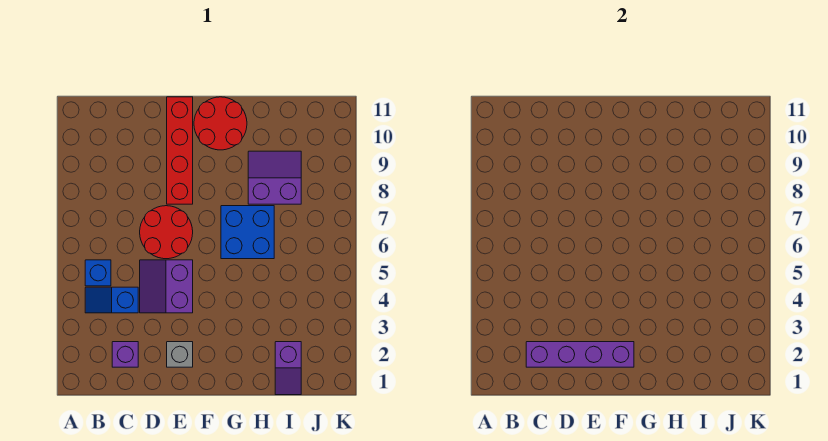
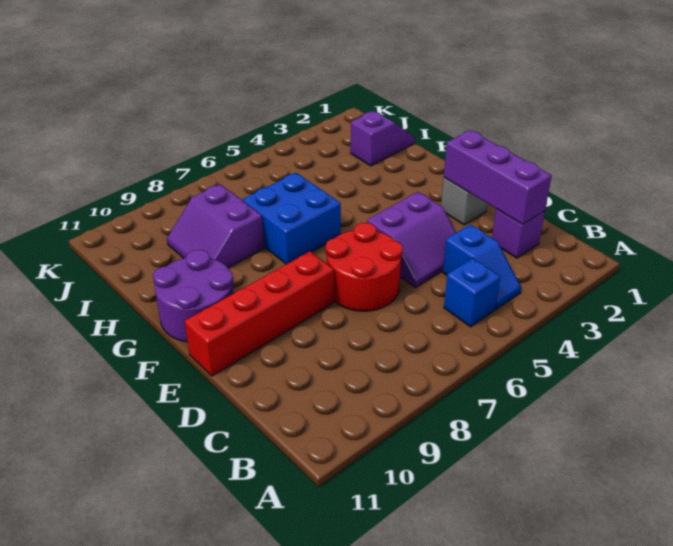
purple brick C2:F2 level 2 -> purple brick C2:E2 level 2
red round brick F10:G11 level 1 -> purple round brick F10:G11 level 1

